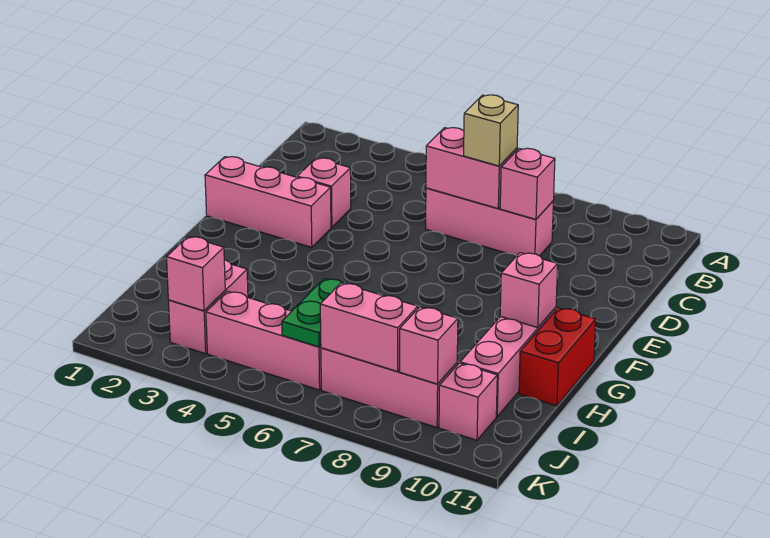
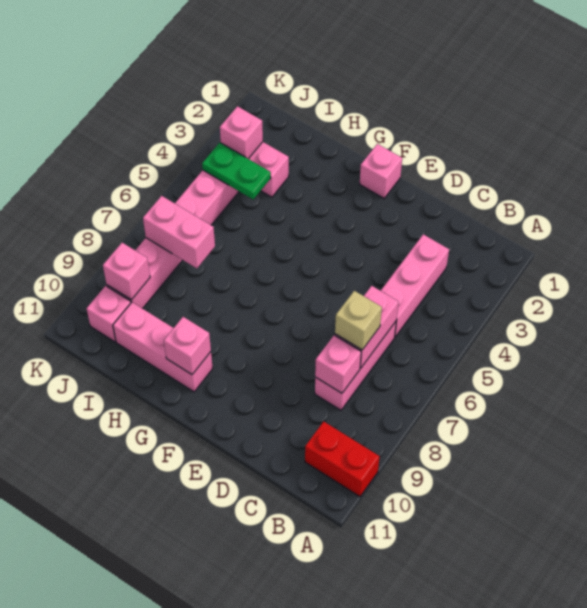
pink brick D3 level 1 -> pink brick F1 level 1
pink brick E1:E3 level 1 -> pink brick C3:C5 level 1
red brick G11:H11 level 1 -> red brick A10:B10 level 1
green plate I6:J6 level 2 -> green plate I4:J4 level 2
pink brick J7:J8 level 2 -> pink brick I7:J7 level 2

